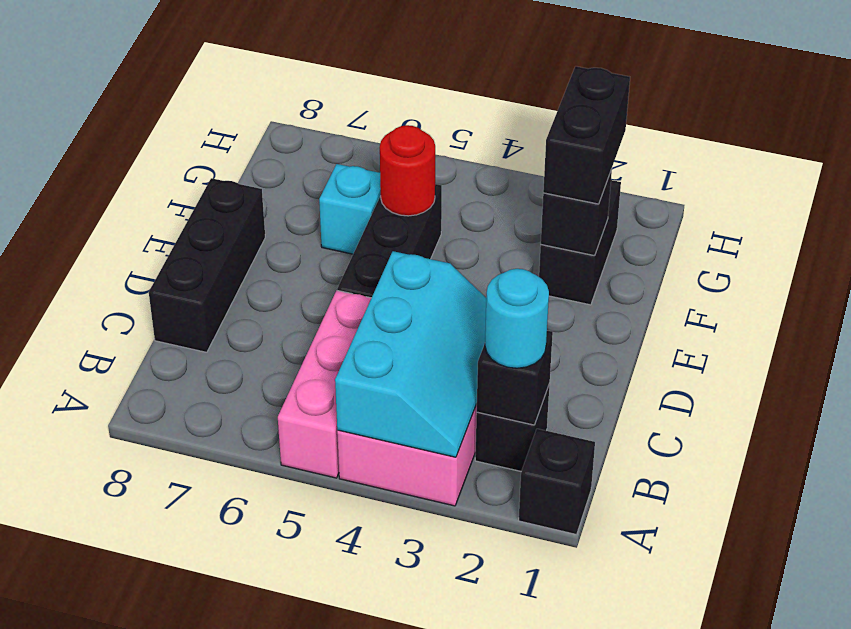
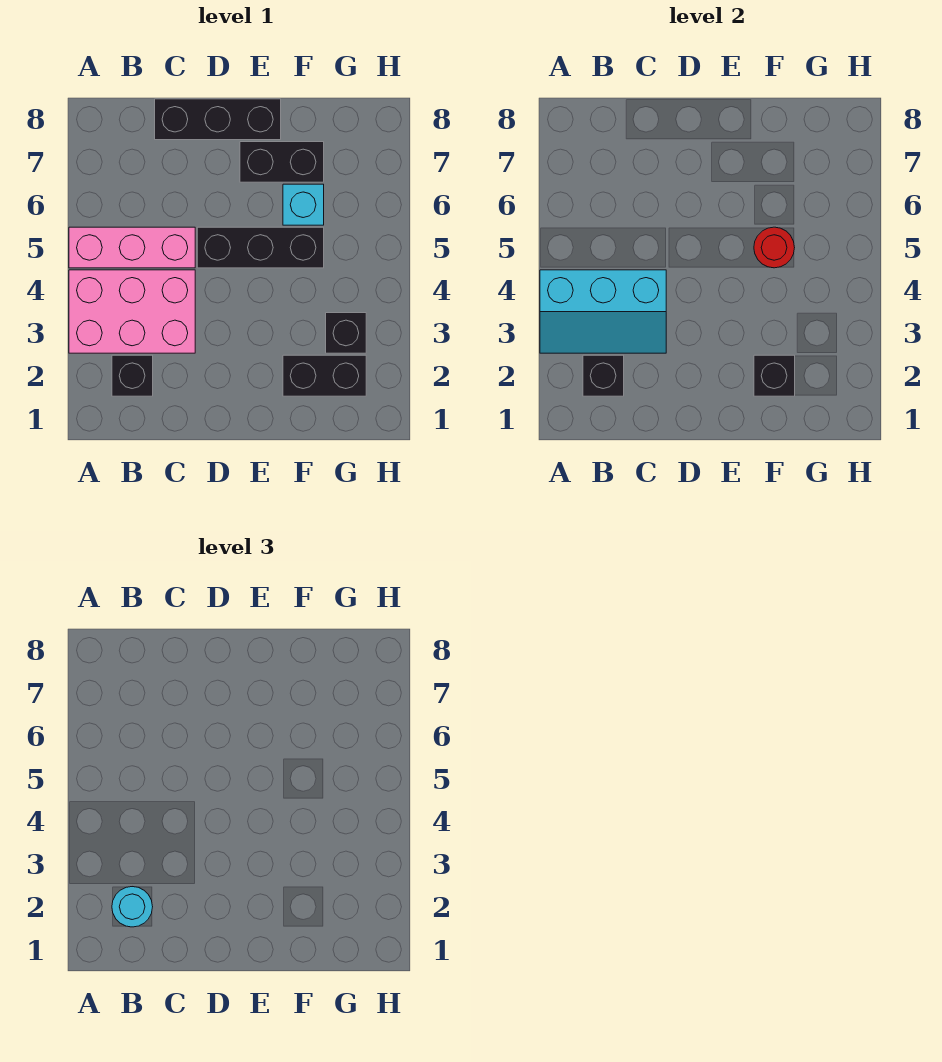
black brick A1 level 1 -> black brick G3 level 1
black brick F2:G2 level 3 -> black brick E7:F7 level 1

